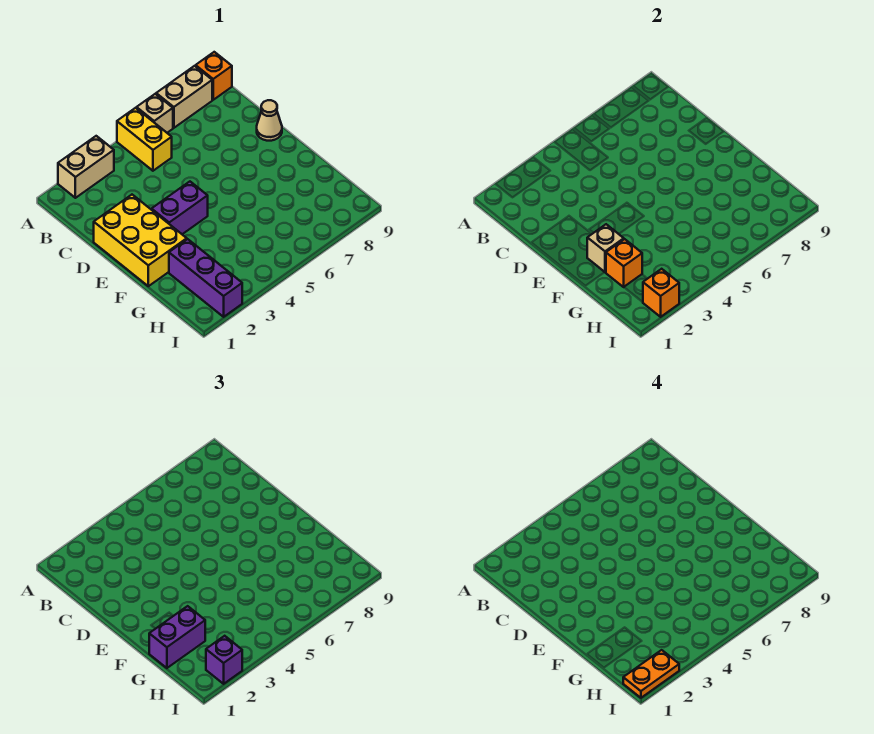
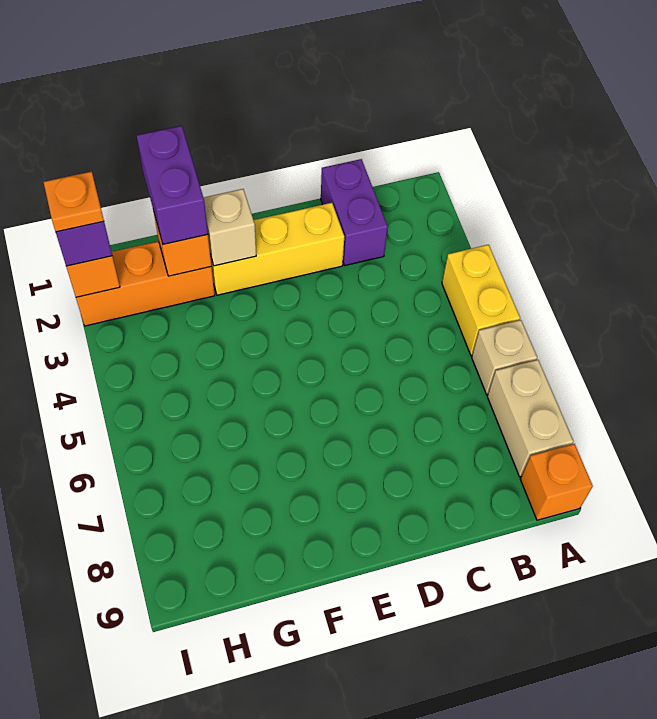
tan brick A2:A3 level 1 -> none
yellow brick A5:B5 level 1 -> yellow brick A4:A5 level 1
yellow brick D1:F2 level 1 -> yellow brick D2:F2 level 1
tan cone D9 level 1 -> none
purple brick E3:E4 level 1 -> purple brick C1:C2 level 1
purple brick G2:I2 level 1 -> orange brick G2:I2 level 1
orange plate I1:I2 level 4 -> orange plate I2 level 4

